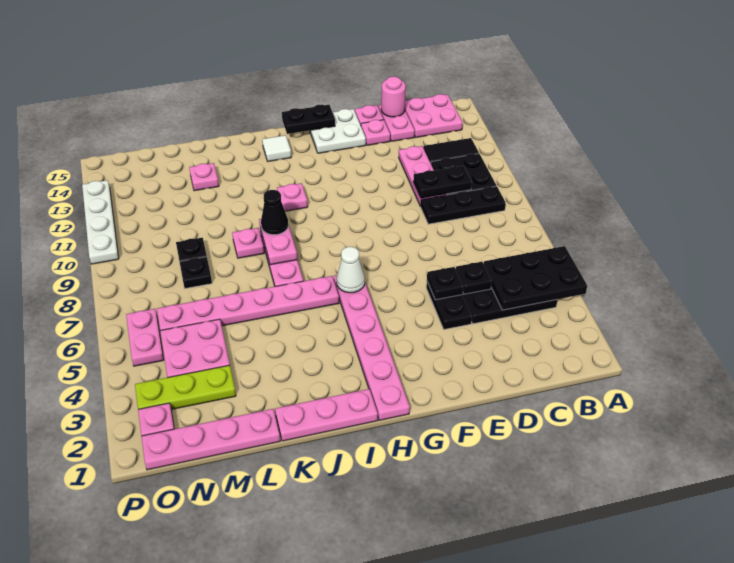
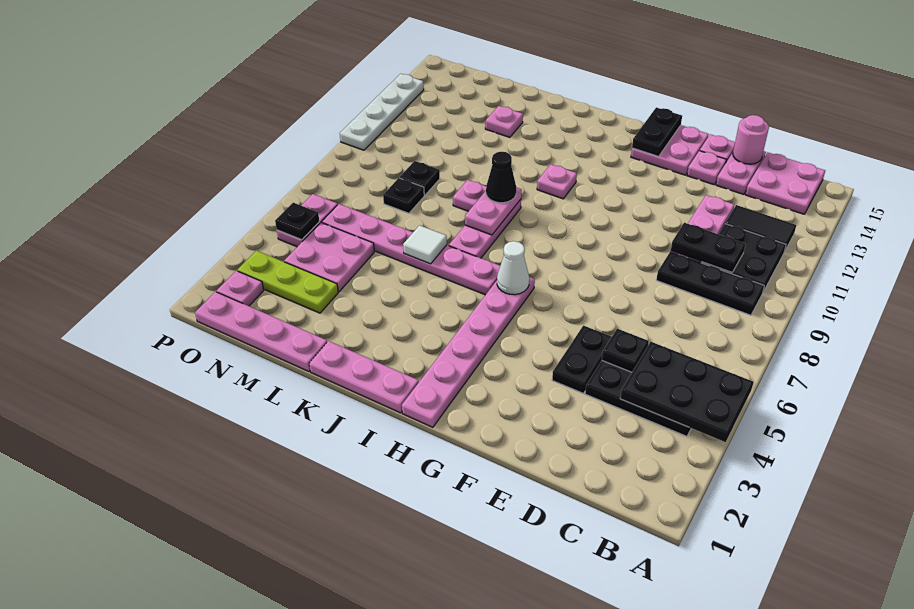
black plate E5 level 2 -> black plate O5 level 2
white plate F14:G15 level 1 -> pink plate F14:G15 level 1
black plate G15:H15 level 2 -> black plate G14:G15 level 2
white tile I14 level 1 -> white tile K6 level 2

